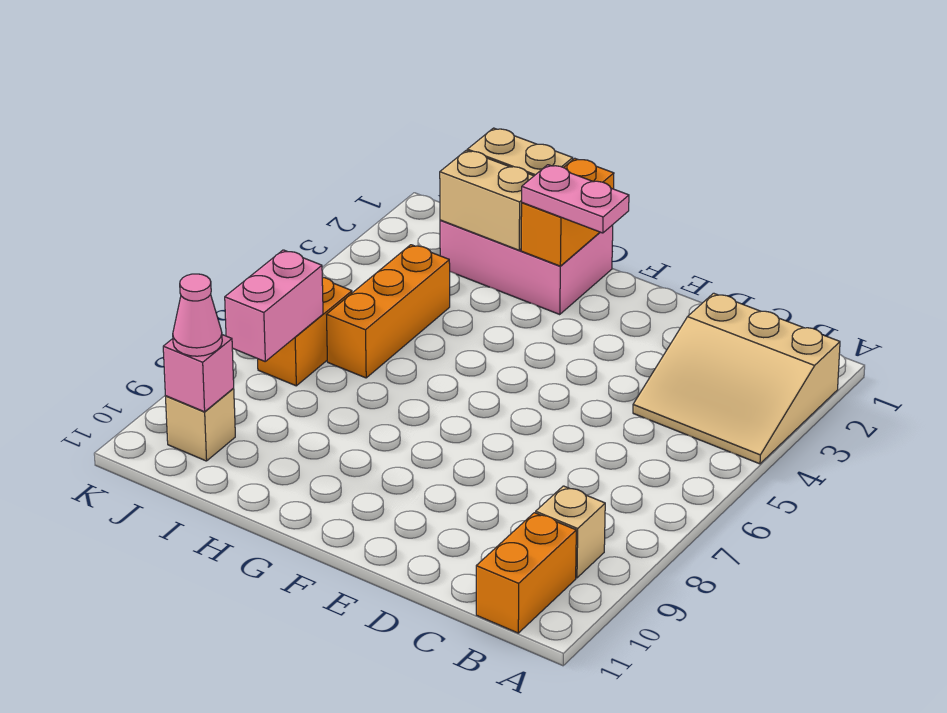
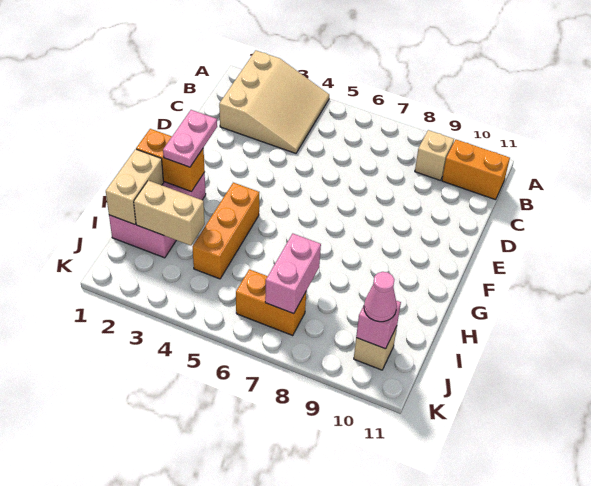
tan brick H2:I2 level 2 -> tan brick I2:I3 level 2
orange brick I4:I6 level 1 -> orange brick G4:I4 level 1
pink brick J7:J8 level 2 -> pink brick I7:J7 level 2

